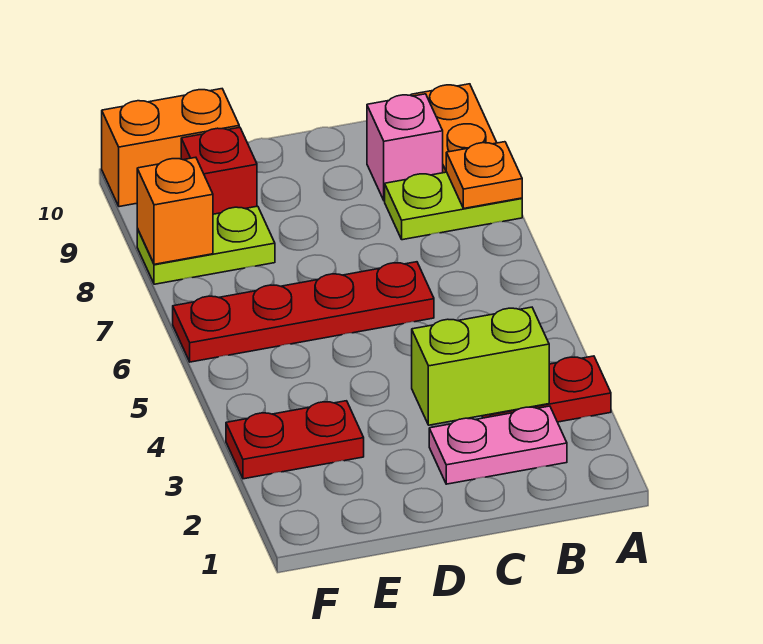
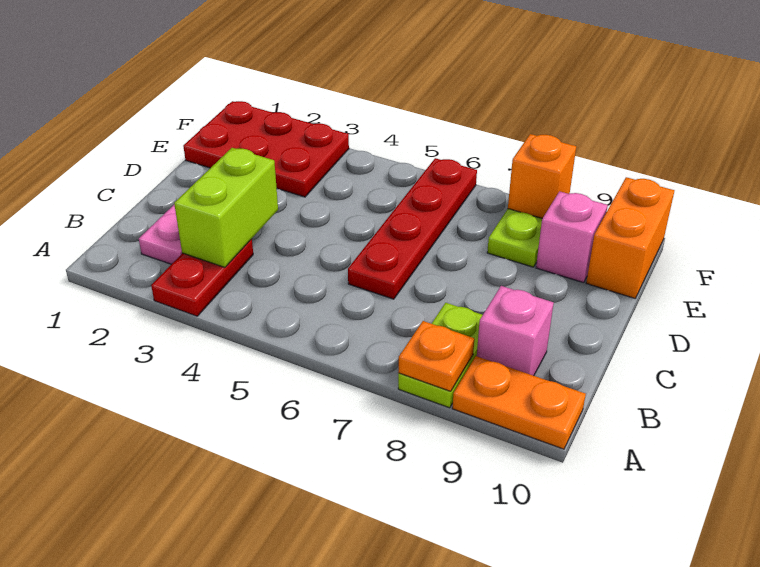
red plate E3:F3 level 1 -> red plate E1:F3 level 1
red brick E9 level 1 -> pink brick E9 level 1

